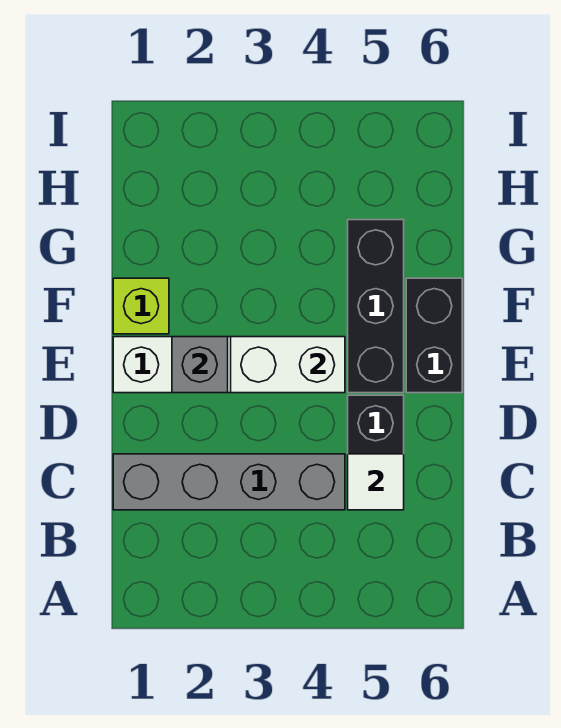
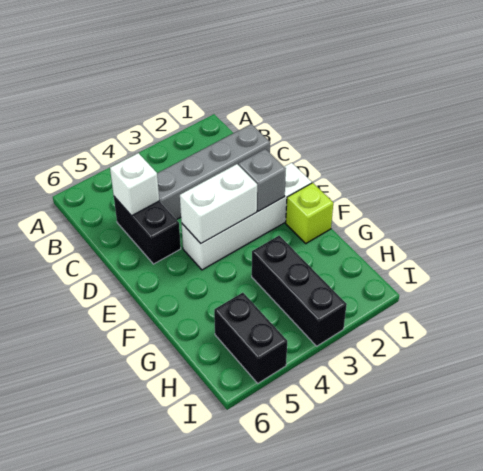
white tile C5 level 2 -> white brick C5 level 2
black brick E5:G5 level 1 -> black brick G3:I3 level 1
black brick E6:F6 level 1 -> black brick H5:I5 level 1

